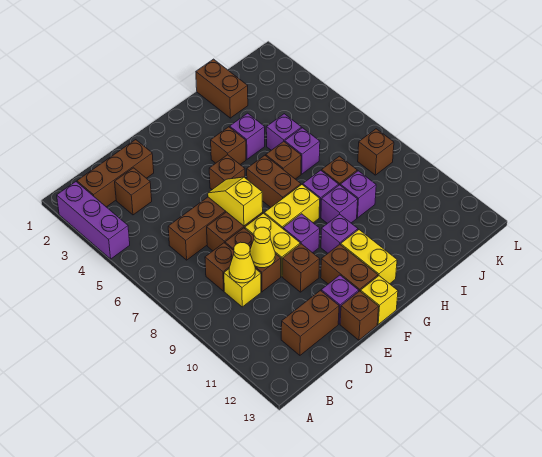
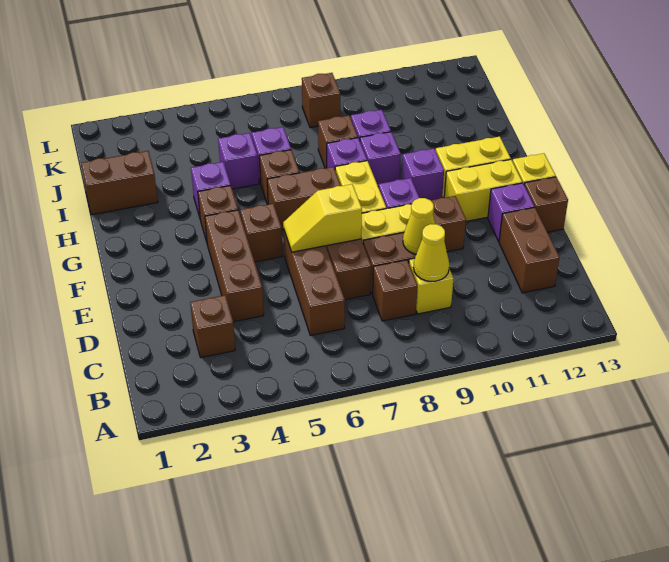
purple brick A2:A4 level 1 -> none
brown brick B2:D2 level 1 -> brown brick D4:F4 level 1
brown brick F11:F12 level 1 -> yellow brick F11:F12 level 1

